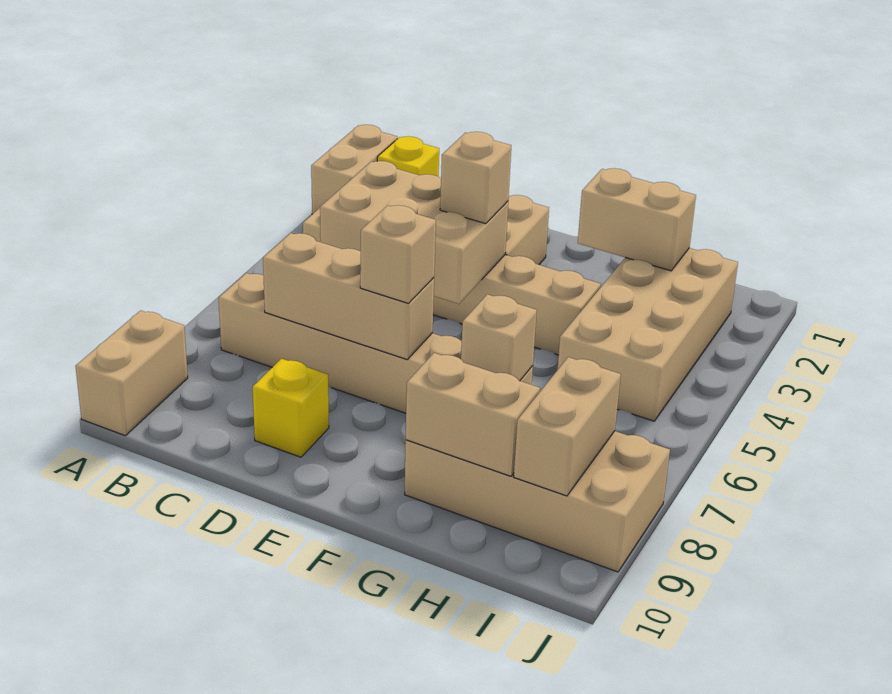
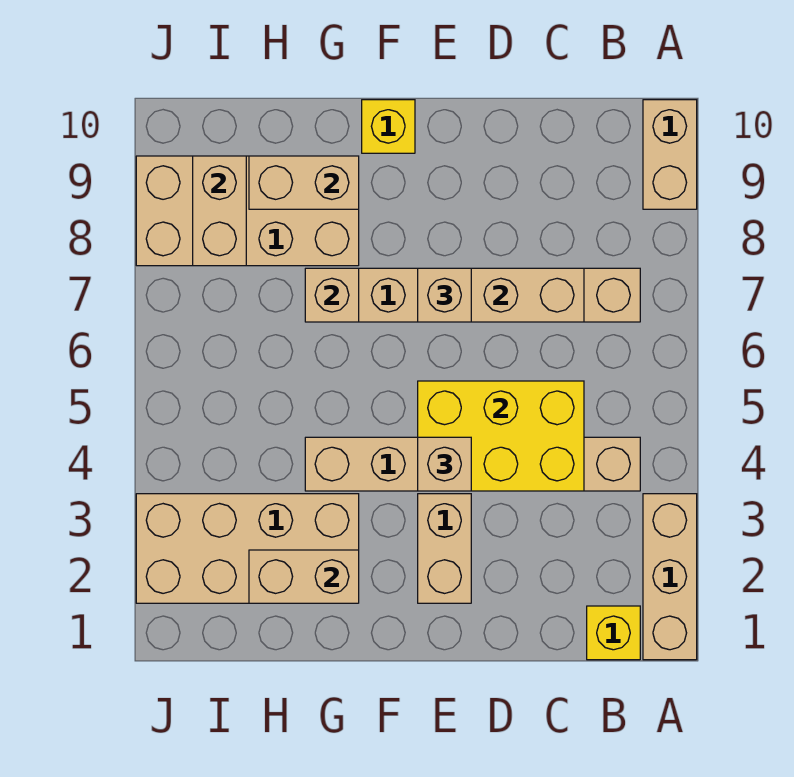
tan brick A1:A2 level 1 -> tan brick A1:A3 level 1
tan brick C4:E5 level 2 -> yellow brick C4:E5 level 2
yellow brick D9 level 1 -> yellow brick F10 level 1
tan brick H2:I5 level 1 -> tan brick G2:J3 level 1

